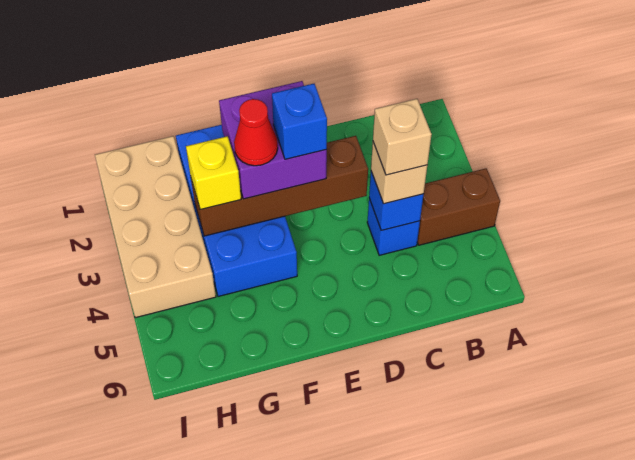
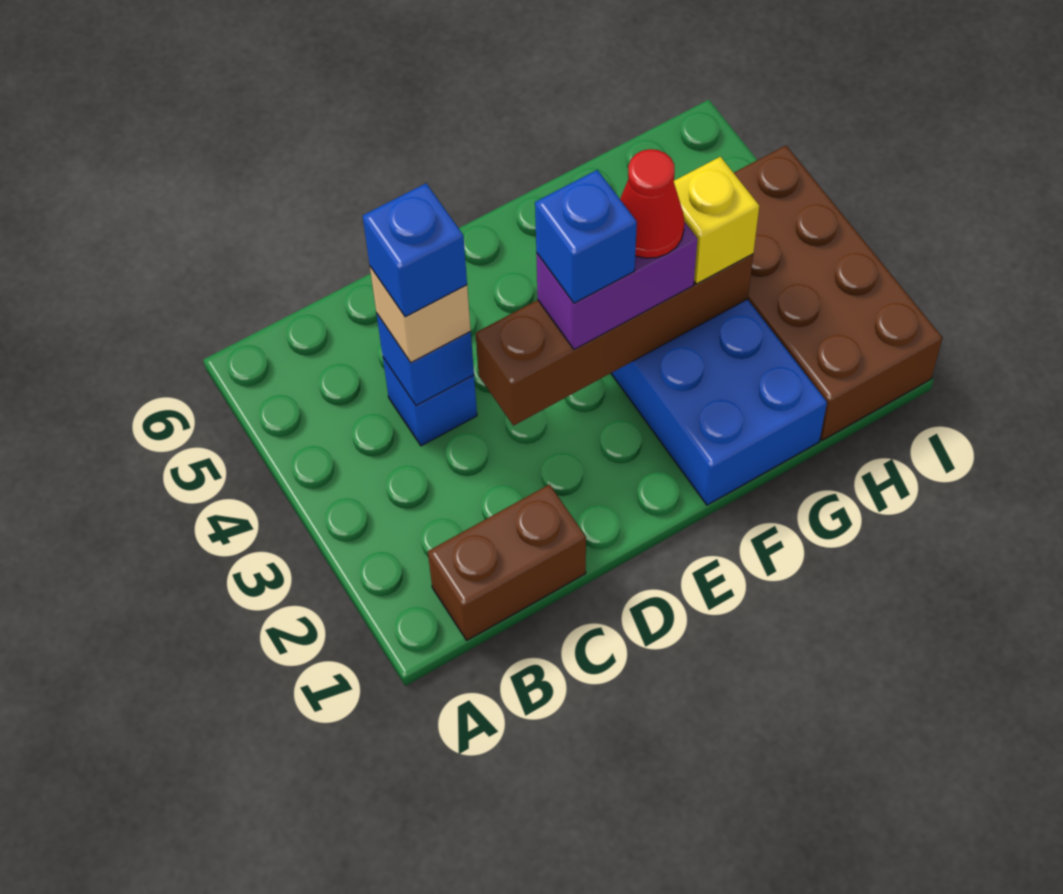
brown brick A4:B4 level 1 -> brown brick B1:C1 level 1
tan brick C4 level 4 -> blue brick C4 level 4
purple brick E2:F3 level 3 -> purple brick E3:F3 level 3
tan brick H1:I4 level 1 -> brown brick H1:I4 level 1

